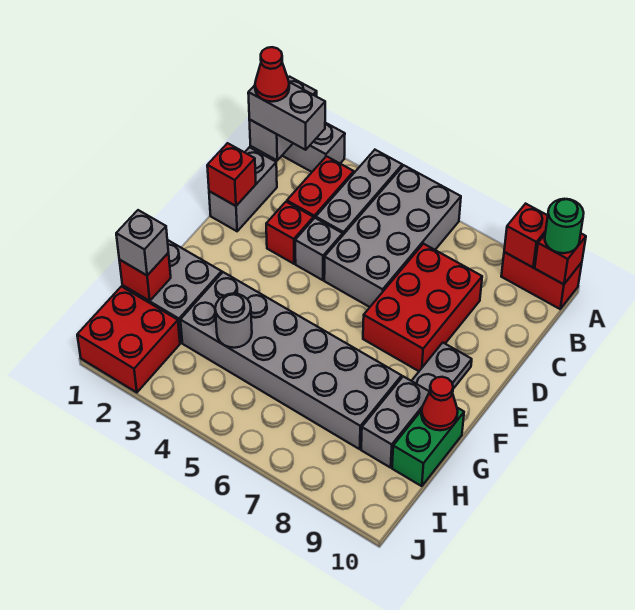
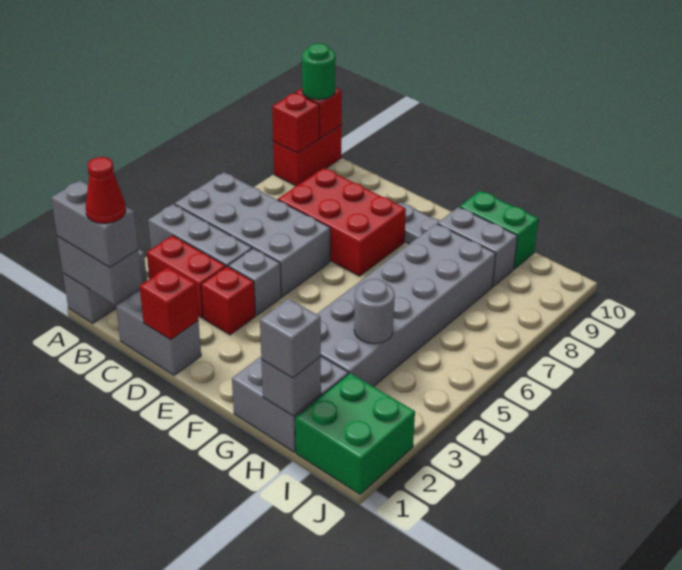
grey brick B1:B2 level 3 -> grey brick A1:B1 level 3
red cone G10 level 2 -> none
red brick H1 level 2 -> grey brick H1 level 2
red brick I1:J2 level 1 -> green brick I1:J2 level 1

